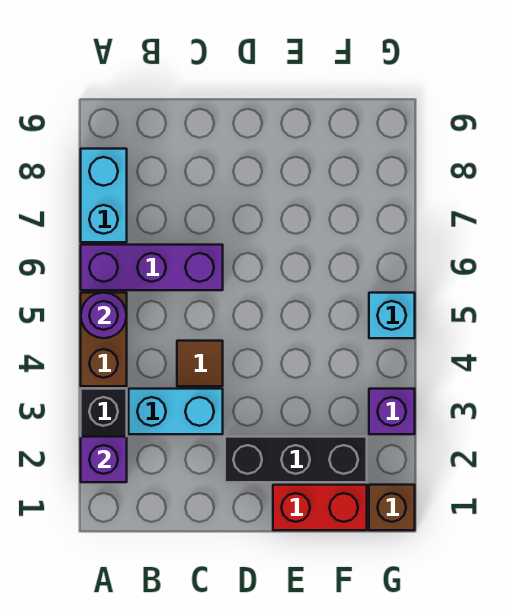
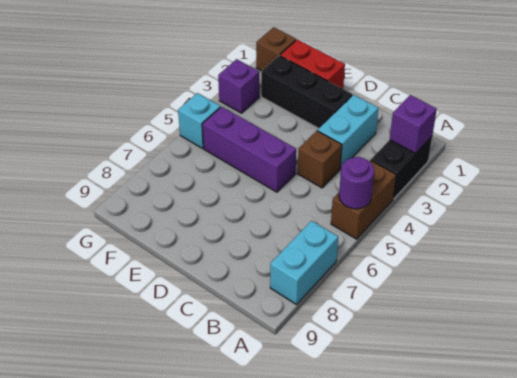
purple brick A6:C6 level 1 -> purple brick D5:F5 level 1
cyan brick B3:C3 level 1 -> cyan brick C2:C3 level 1
brown tile C4 level 1 -> brown brick C4 level 1

